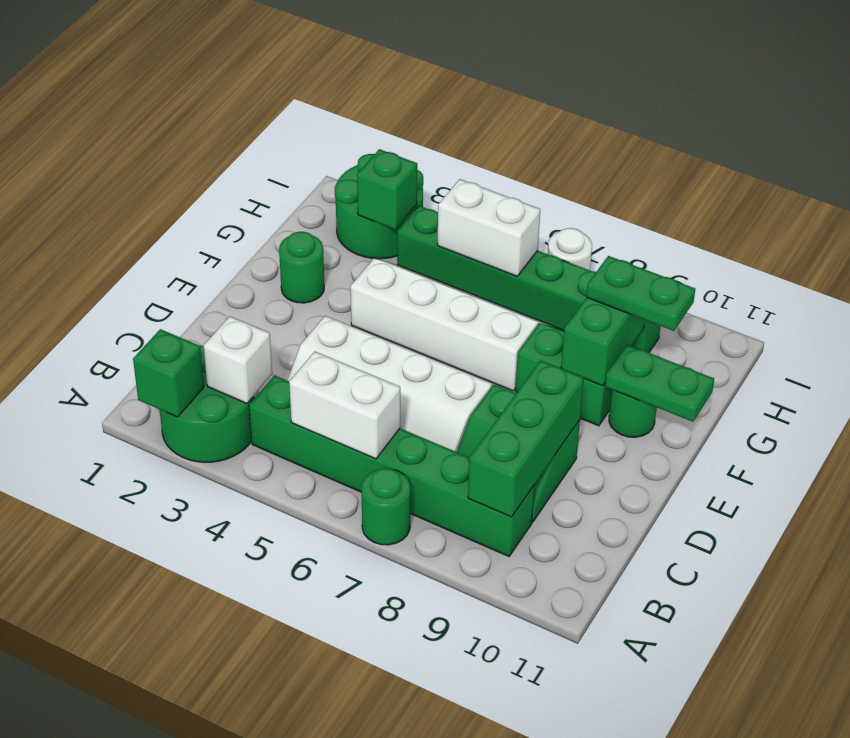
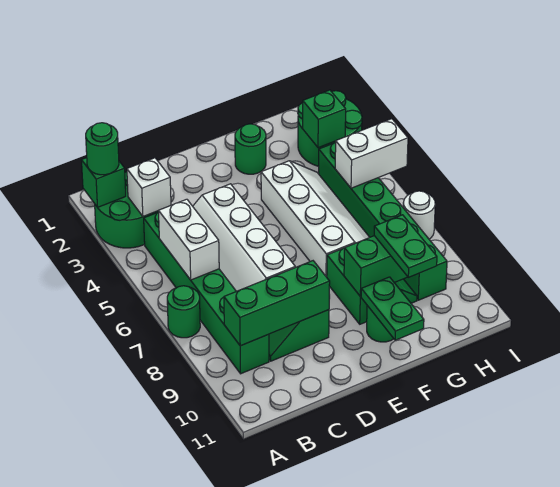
none -> green round brick A2 level 3
white brick H5:H6 level 2 -> white brick H5:I5 level 2

